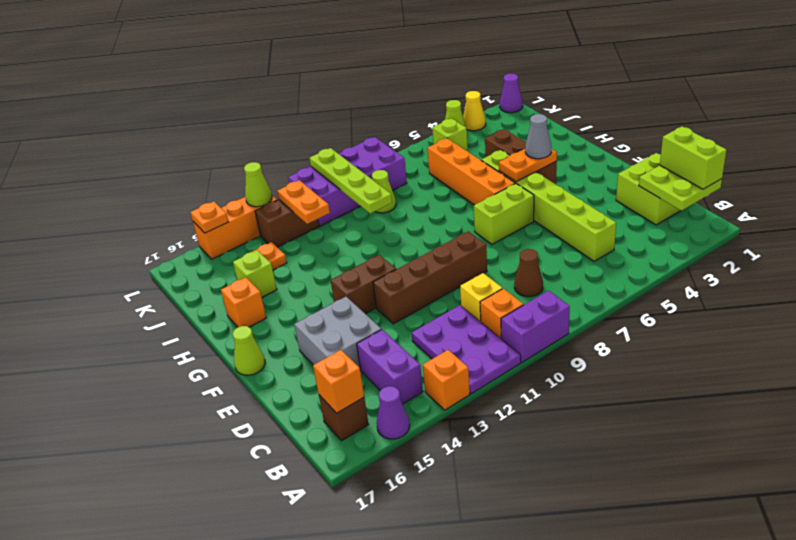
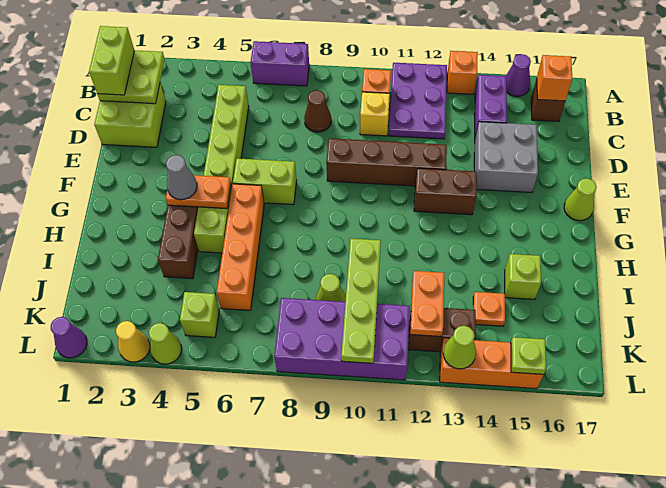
purple brick A9:A10 level 1 -> purple brick A6:A7 level 1
orange brick H16 level 1 -> none
orange plate L15 level 2 -> lime plate L15 level 2

